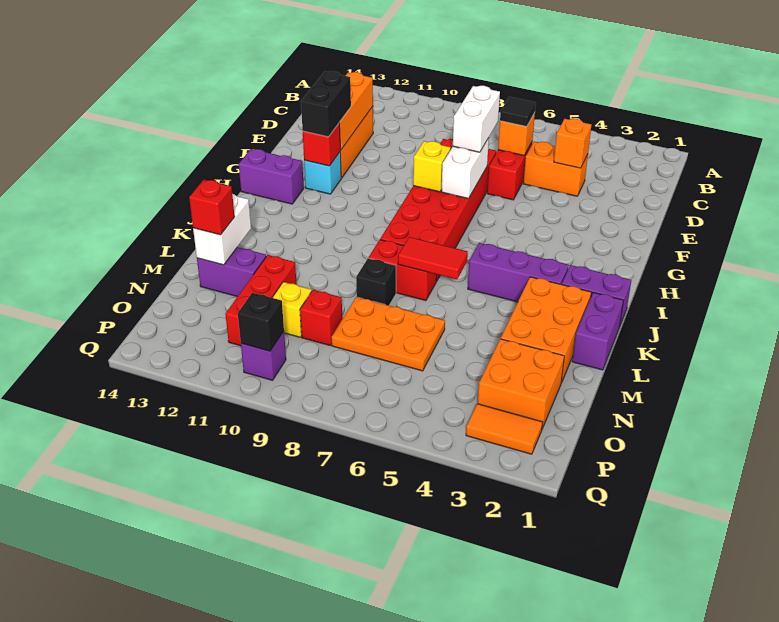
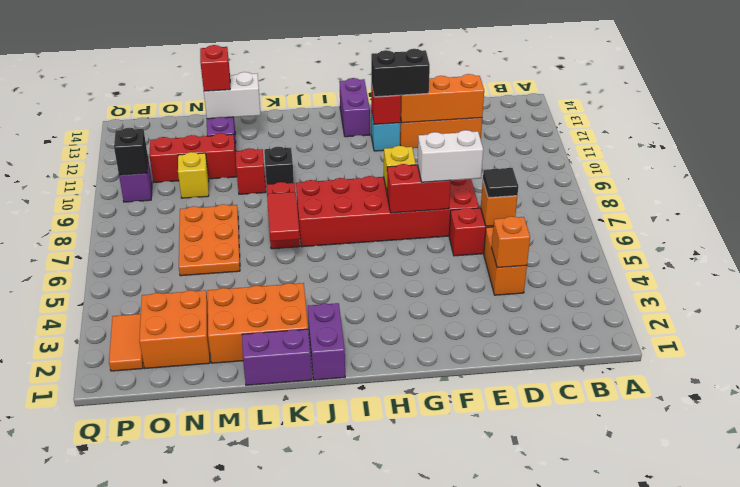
white brick F7:G7 level 2 -> red brick F7:G7 level 2
purple brick J3:J5 level 1 -> none
black brick L8 level 1 -> black brick K10 level 1
red brick N9 level 1 -> red brick L10 level 1

